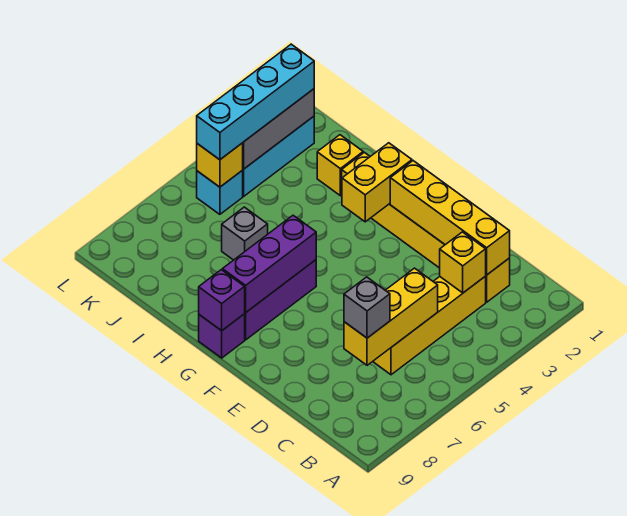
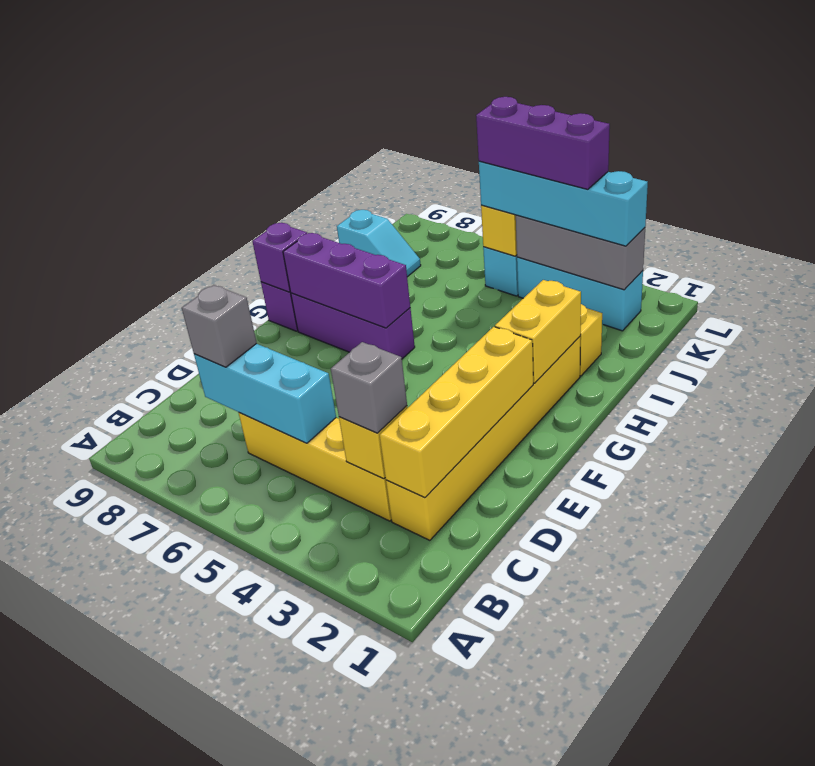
yellow brick C5:C7 level 2 -> cyan brick C5:C7 level 2
yellow brick G2:G3 level 2 -> yellow brick G2:H2 level 2
grey brick I6 level 1 -> grey brick C3 level 3
none -> cyan slope J8:J9 level 1 top 9
none -> purple brick K3:K5 level 4

